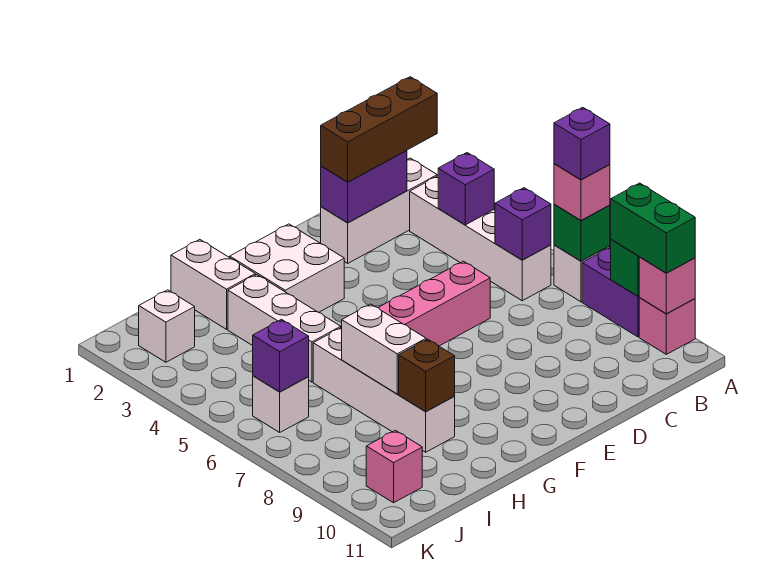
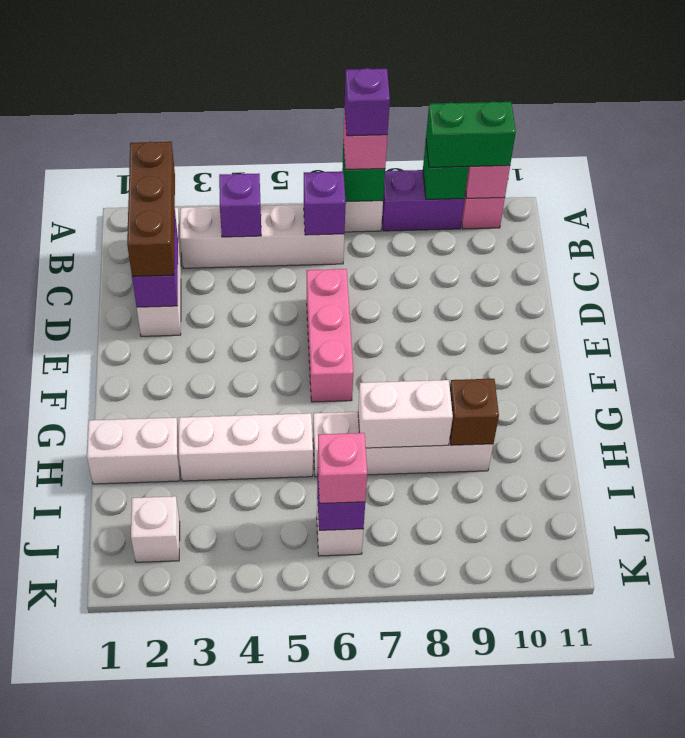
white brick F2:G3 level 1 -> none
pink brick J10 level 1 -> pink brick J6 level 3

